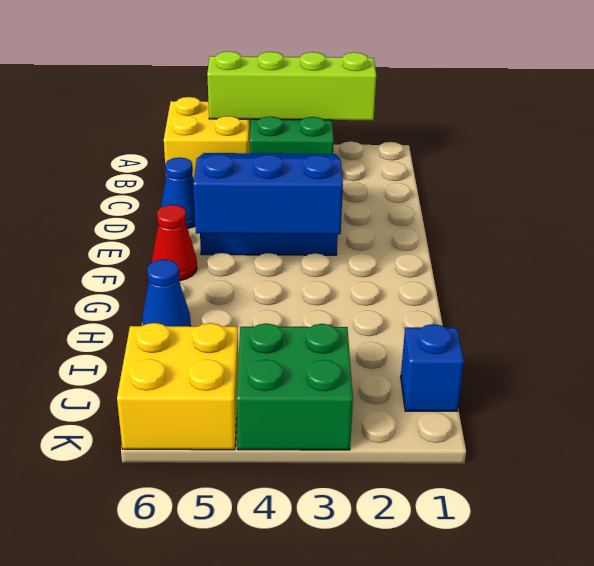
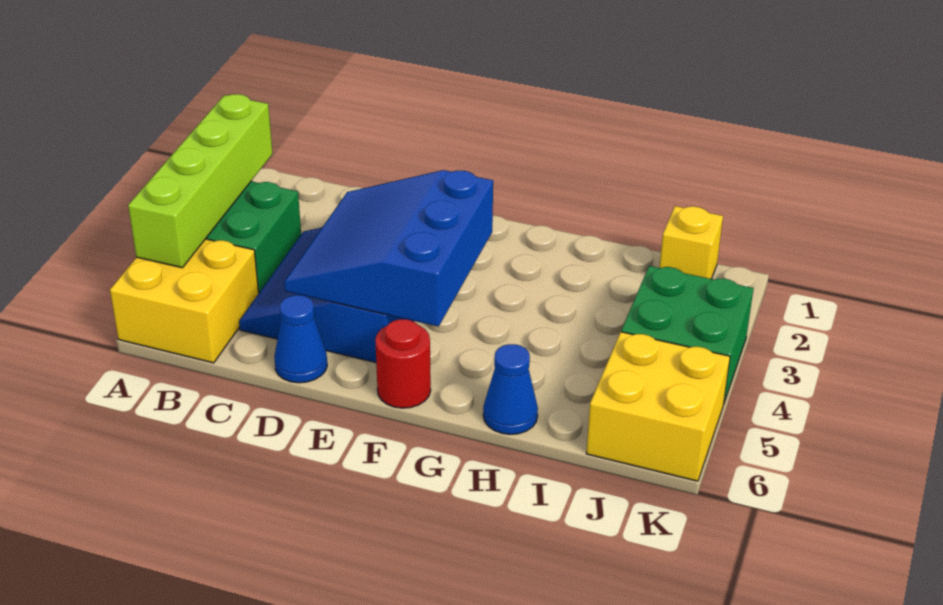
red cone F6 level 1 -> red round brick F6 level 1
blue brick J1 level 1 -> yellow brick J1 level 1

